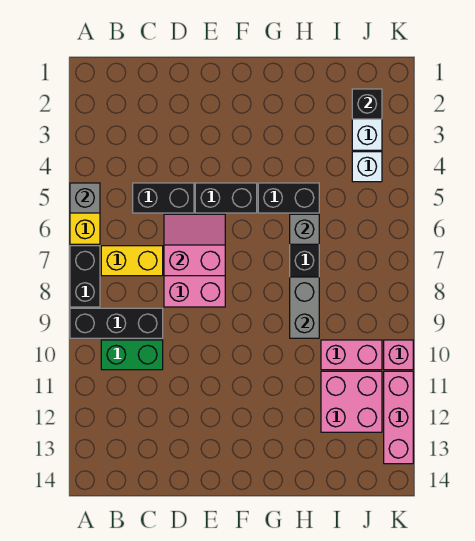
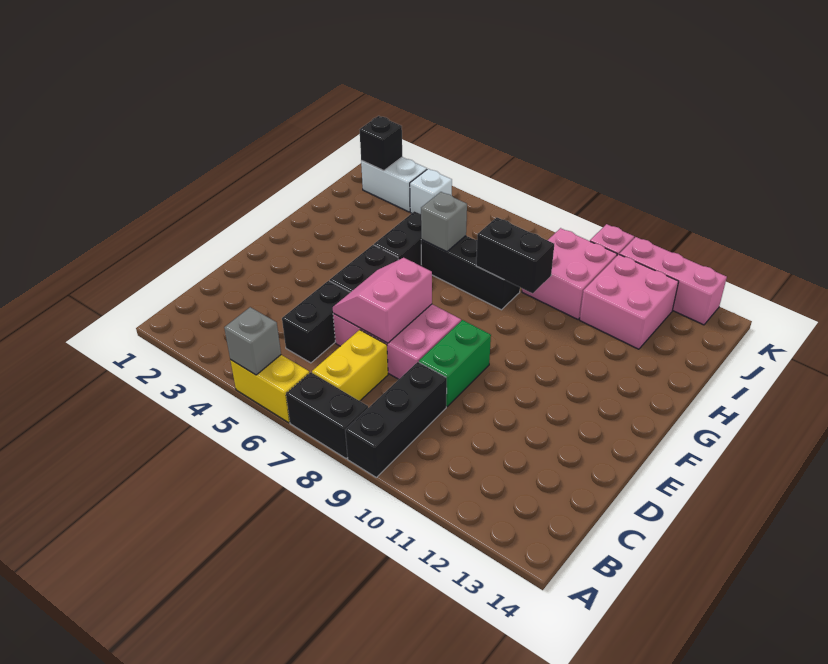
green brick B10:C10 level 1 -> green brick D9:E9 level 1
grey brick H8:H9 level 2 -> black brick H8:H9 level 2
pink brick I10:J10 level 1 -> pink brick I9:J10 level 1

